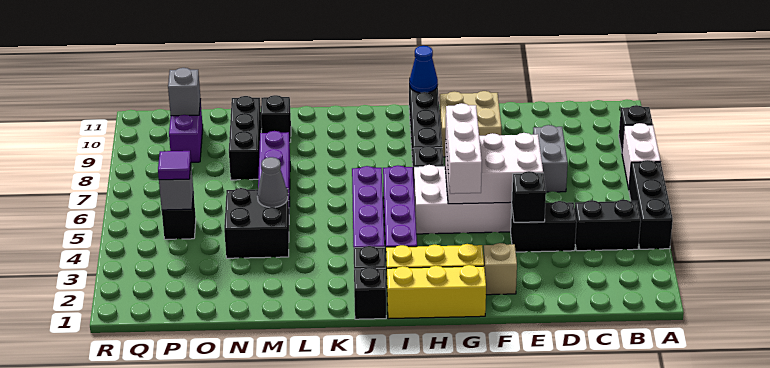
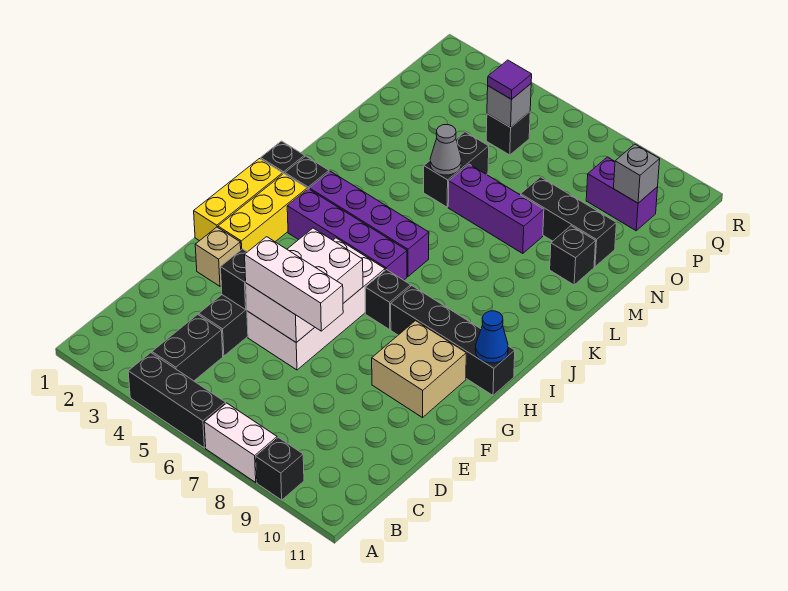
grey brick D7:D8 level 1 -> none
white brick G4:G6 level 3 -> white brick E5:E7 level 3
black brick M4:N5 level 1 -> black brick M5:N5 level 1

